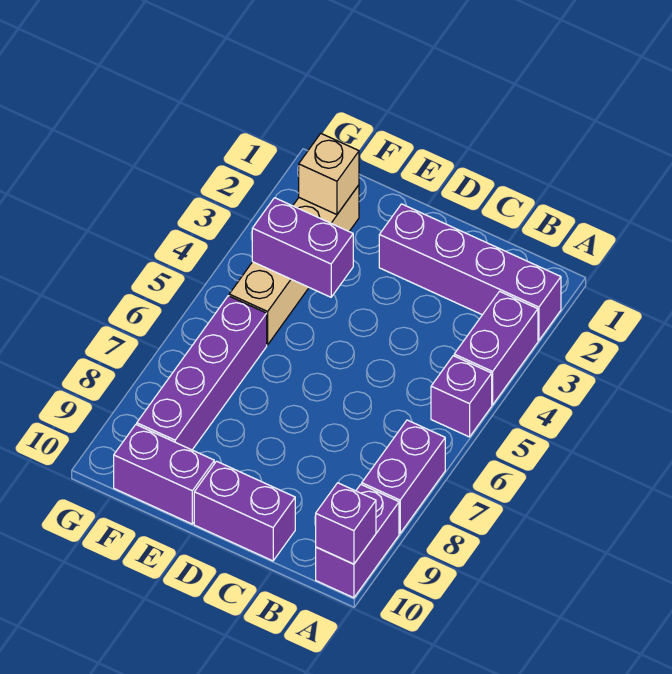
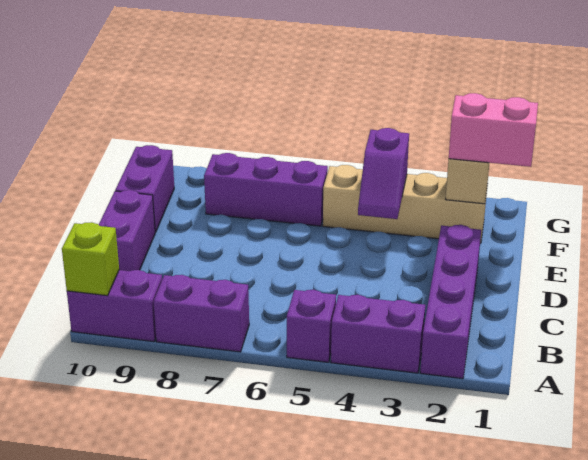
purple brick A10 level 2 -> lime brick A10 level 2
purple brick E4:F4 level 2 -> purple slope E4:F4 level 2 top F
none -> pink brick F1:F2 level 3
purple brick F6:F9 level 1 -> purple brick F6:F8 level 1

